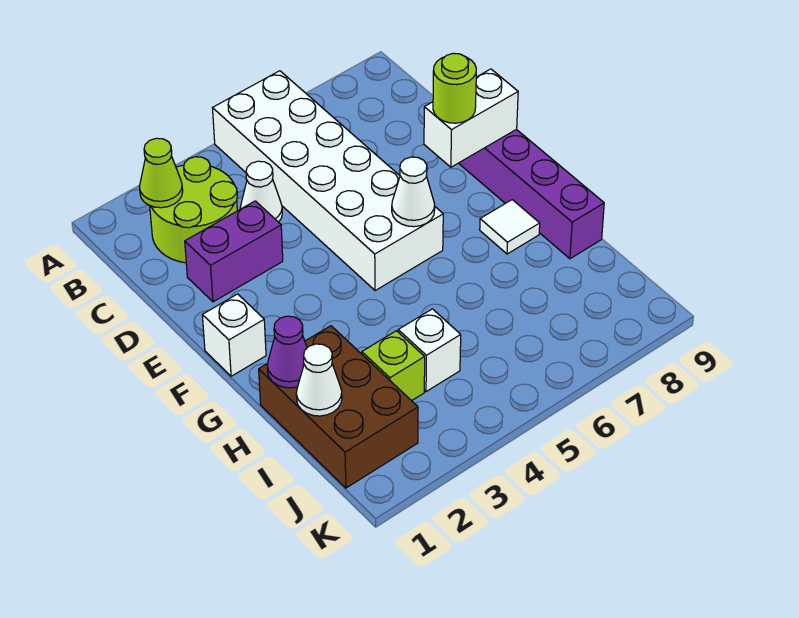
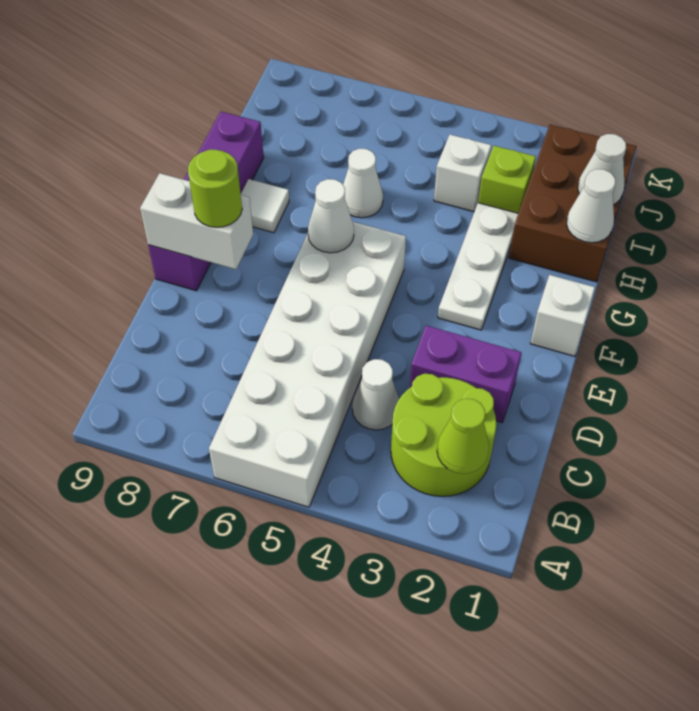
none -> white plate F3:H3 level 1
purple cone H1 level 2 -> white cone H1 level 2
none -> white cone H6 level 1

